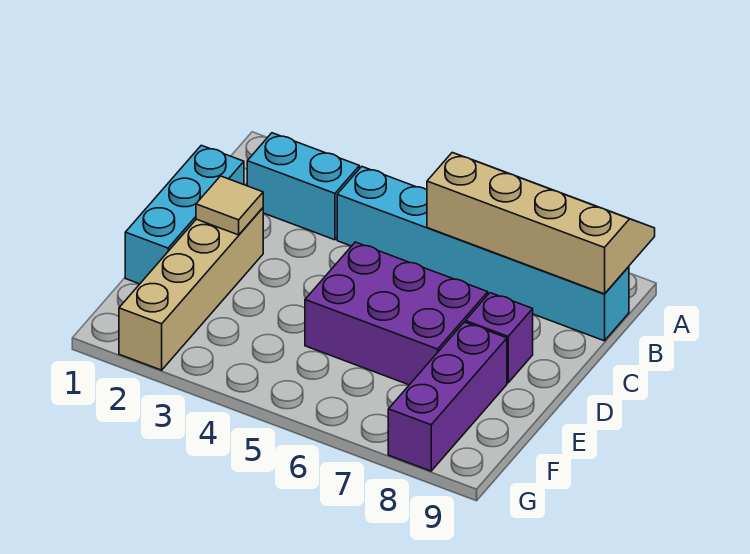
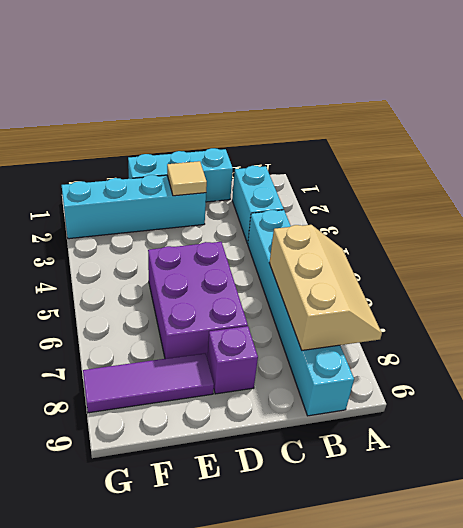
tan slope A6:B9 level 2 top B -> tan slope A6:B8 level 2 top B
tan brick D2:G2 level 1 -> cyan brick D2:G2 level 1
purple brick E8:G8 level 1 -> purple tile E8:G8 level 1

